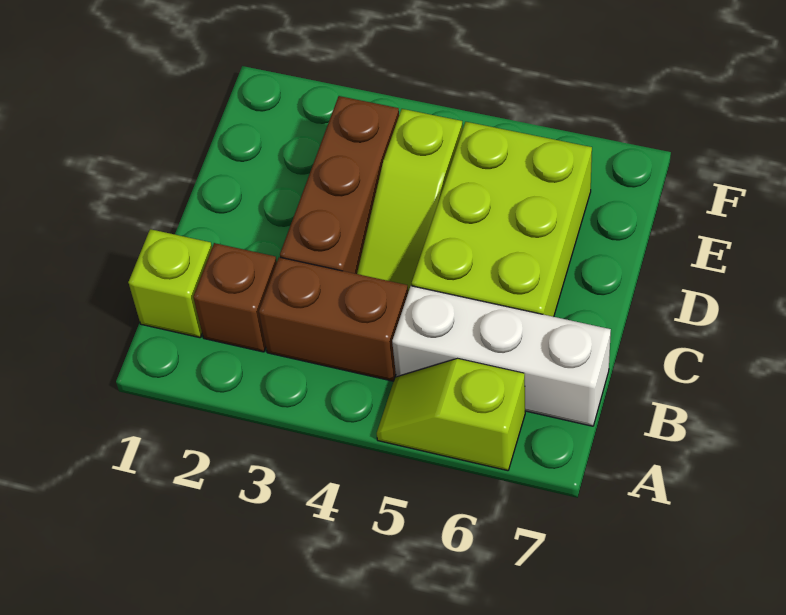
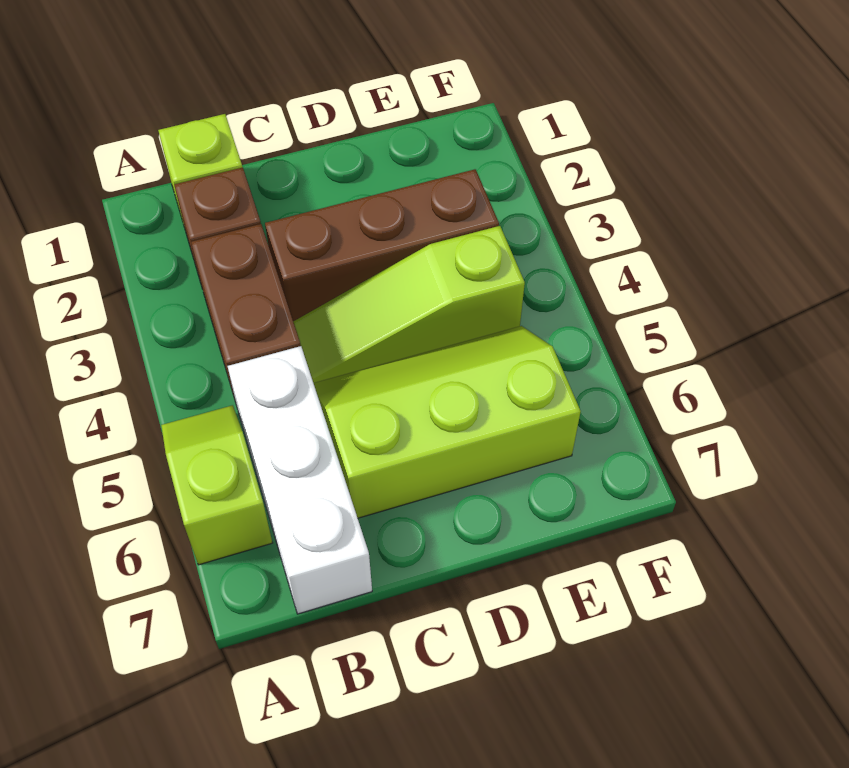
lime brick C5:E6 level 1 -> lime slope C5:E6 level 1 top 6

